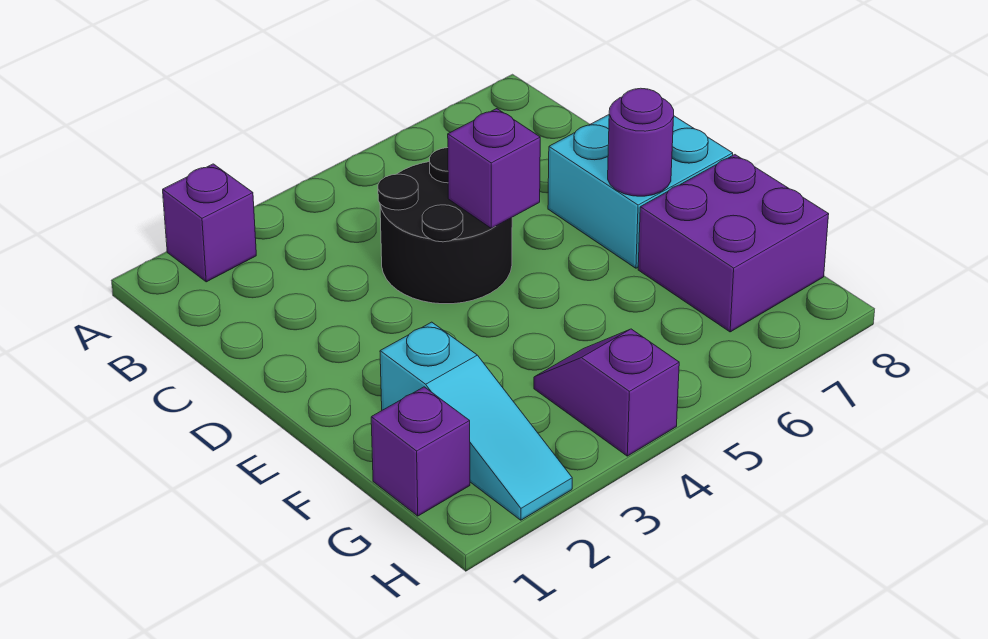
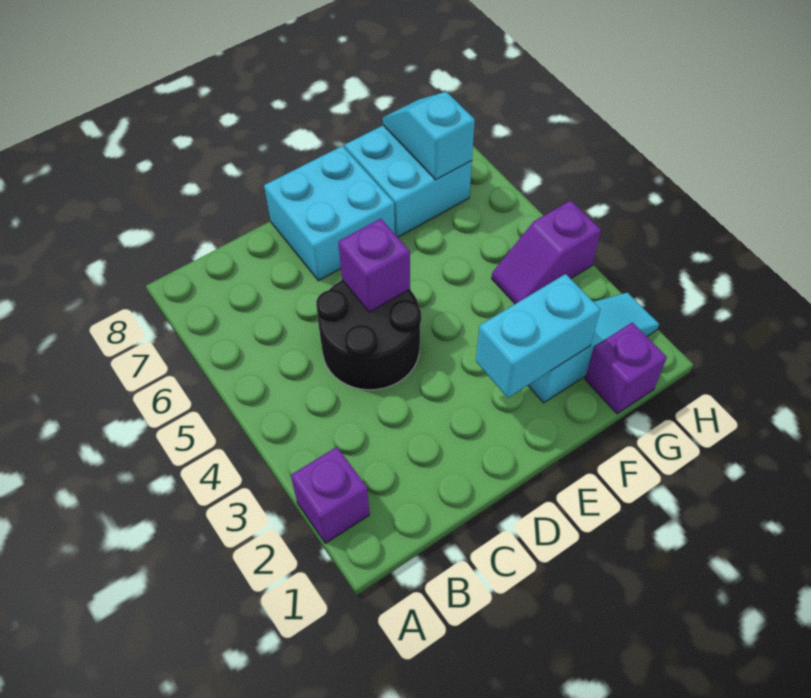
none -> cyan brick E2:F2 level 2
purple round brick E7 level 2 -> none
purple brick F7:G8 level 1 -> cyan brick F7:G8 level 1
none -> cyan slope G7:G8 level 2 top 7

